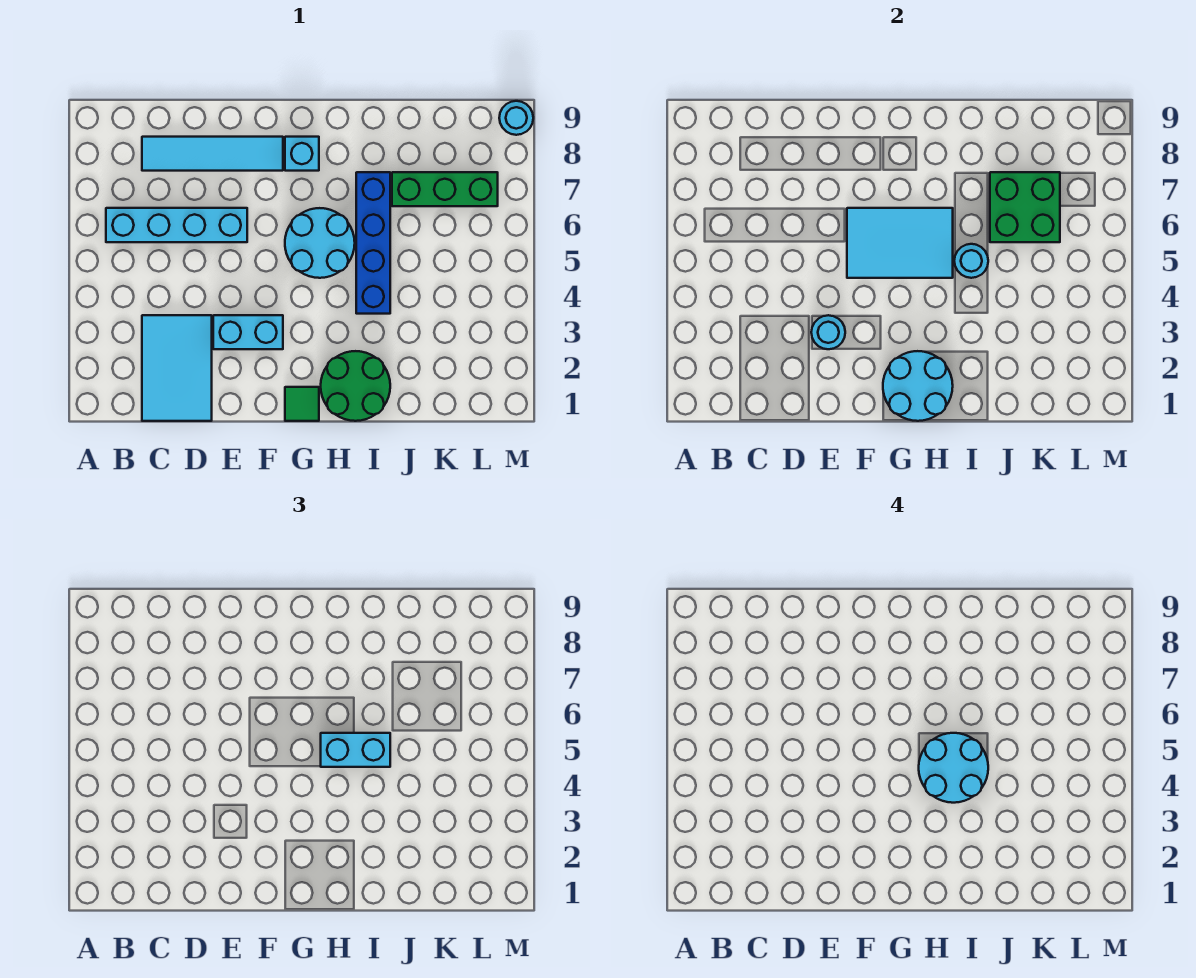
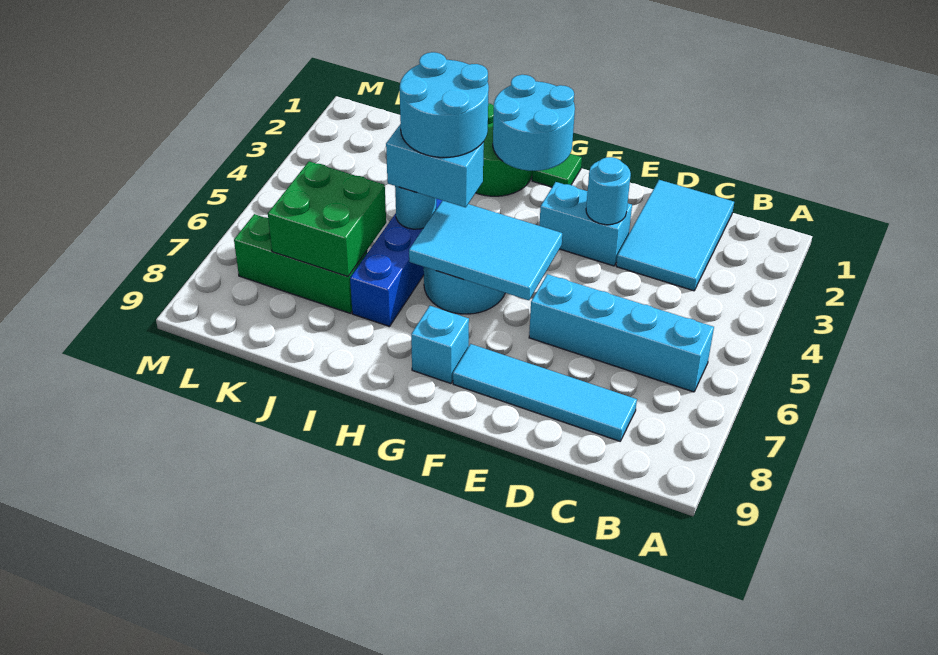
cyan round brick M9 level 1 -> none

